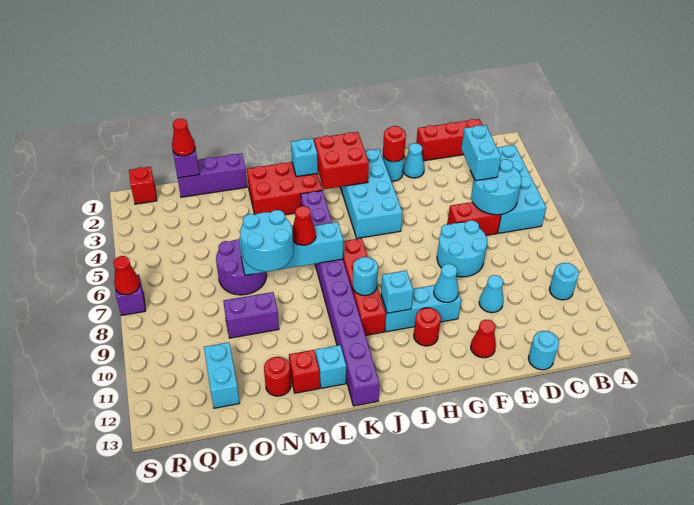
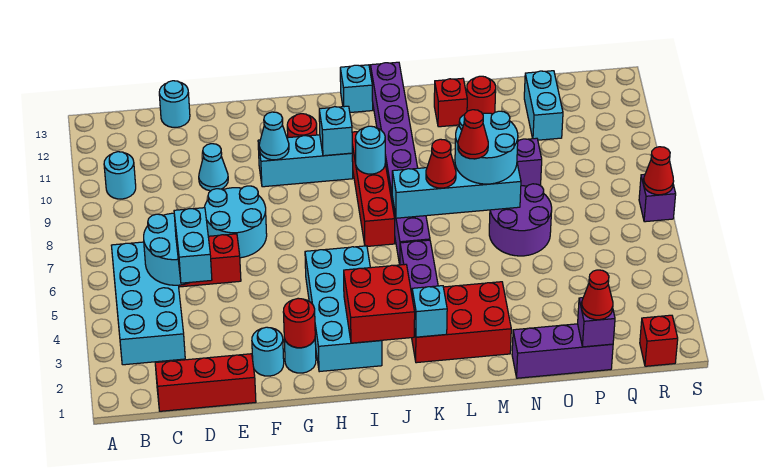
cyan cone F2 level 1 -> cyan round brick F2 level 1
red cone F12 level 1 -> red cone M7 level 4
cyan brick L12 level 1 -> cyan brick J13 level 1

